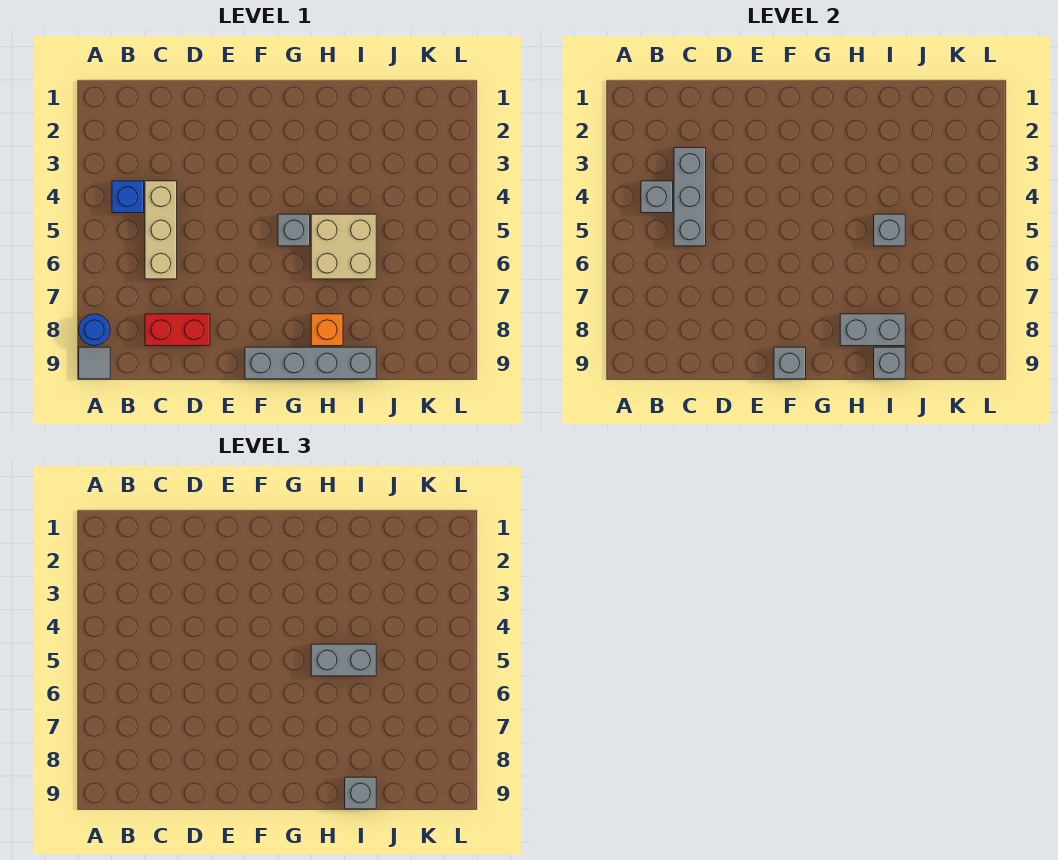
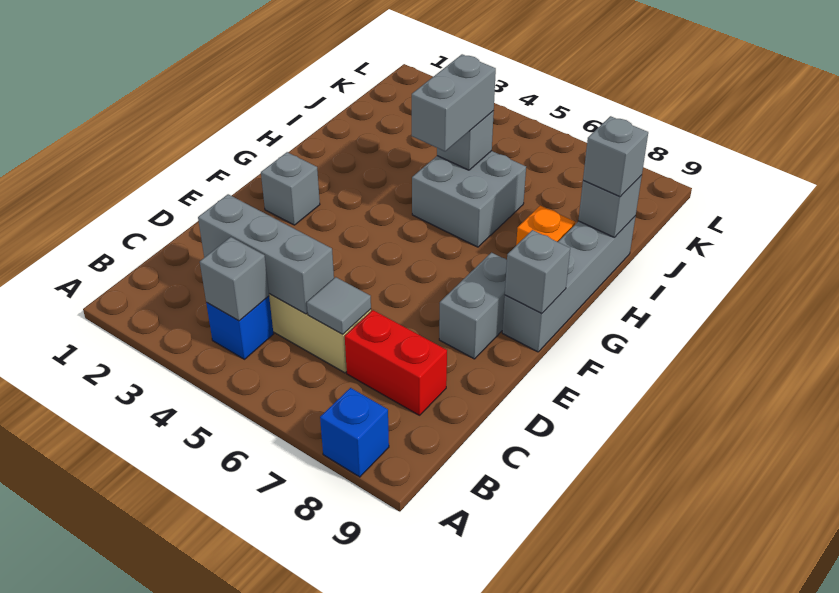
blue round brick A8 level 1 -> blue brick A8 level 1
grey tile A9 level 1 -> grey tile C6 level 2
red brick C8:D8 level 1 -> red brick C7:C8 level 1
grey brick G5 level 1 -> grey brick F2 level 1
tan brick H5:I6 level 1 -> grey brick H5:I6 level 1
grey brick H8:I8 level 2 -> grey brick E8:F8 level 1

